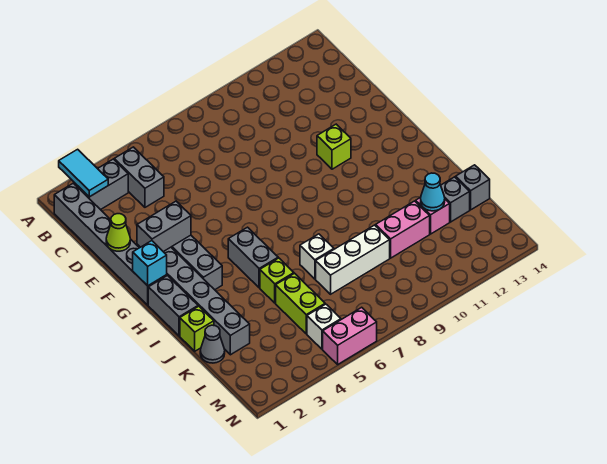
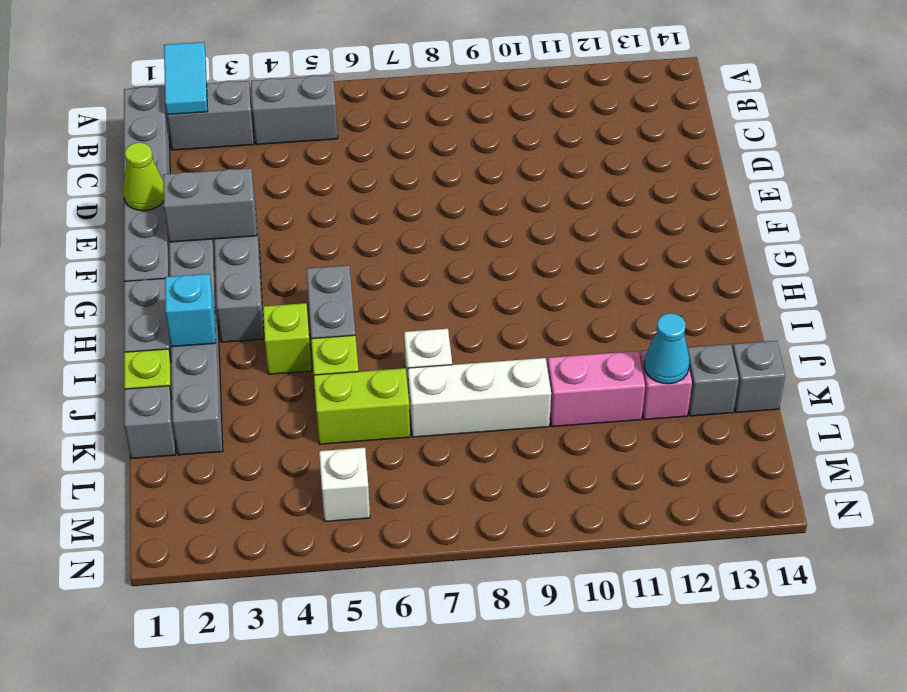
grey brick B4:C4 level 1 -> grey brick B4:B5 level 1
lime brick F11 level 1 -> lime brick I4 level 1
cyan brick G1 level 2 -> cyan brick I2 level 2
grey cone K1 level 1 -> grey brick K1 level 1
lime brick K5:L5 level 1 -> lime brick K5:K6 level 1
pink brick N5:N6 level 1 -> none

